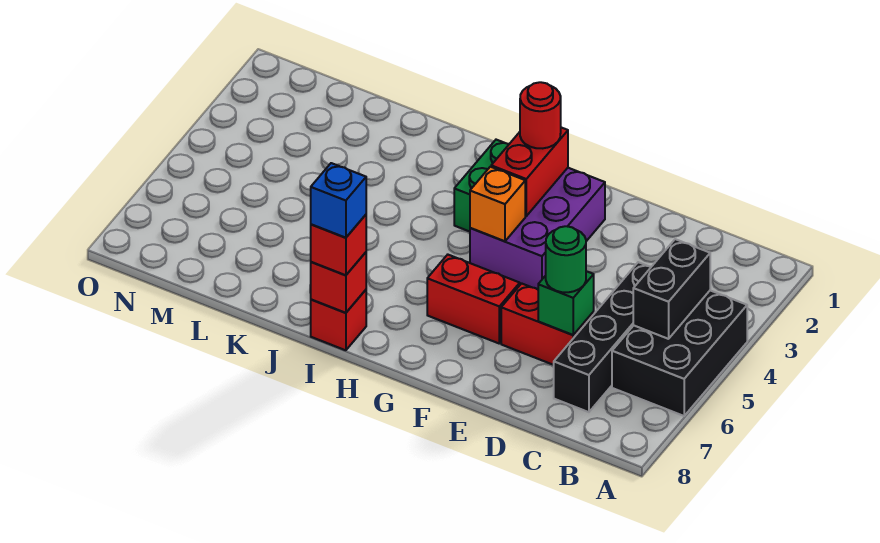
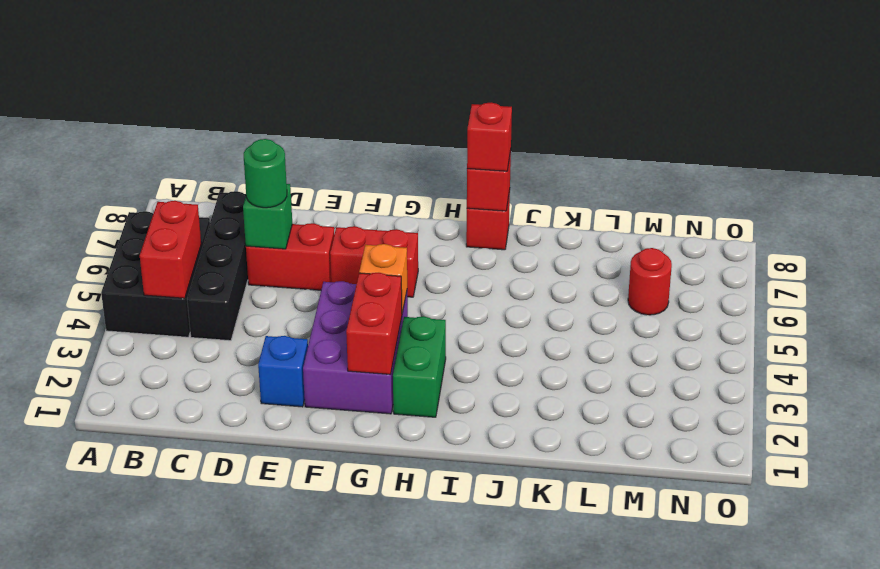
black brick B4:B5 level 2 -> red brick B4:B5 level 2
red round brick G2 level 3 -> red round brick M6 level 1
blue brick I8 level 4 -> blue brick E2 level 1

